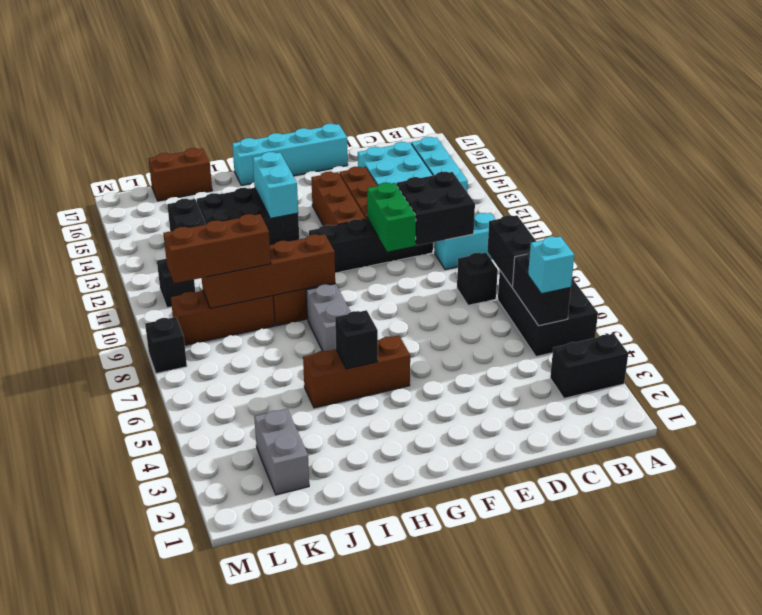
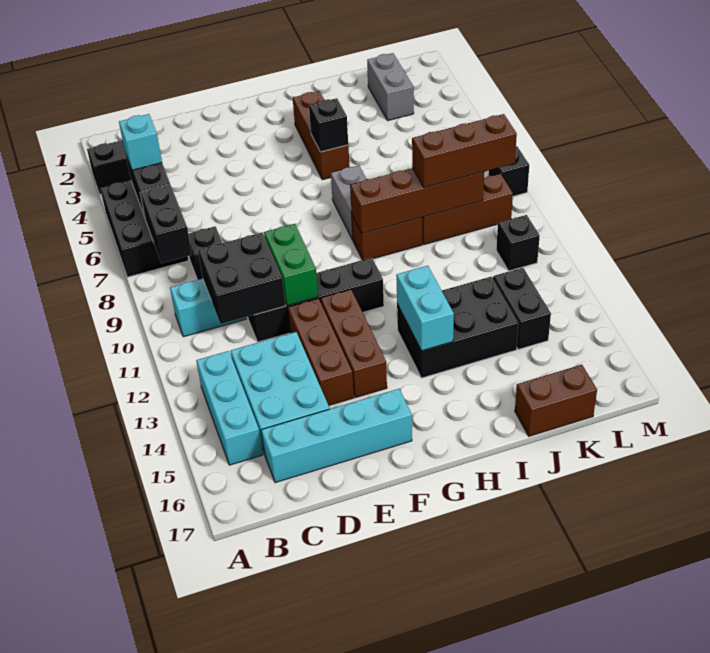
cyan brick E17:H17 level 1 -> cyan brick C16:F16 level 1
brown brick G5:I5 level 1 -> brown brick H3:H5 level 1

